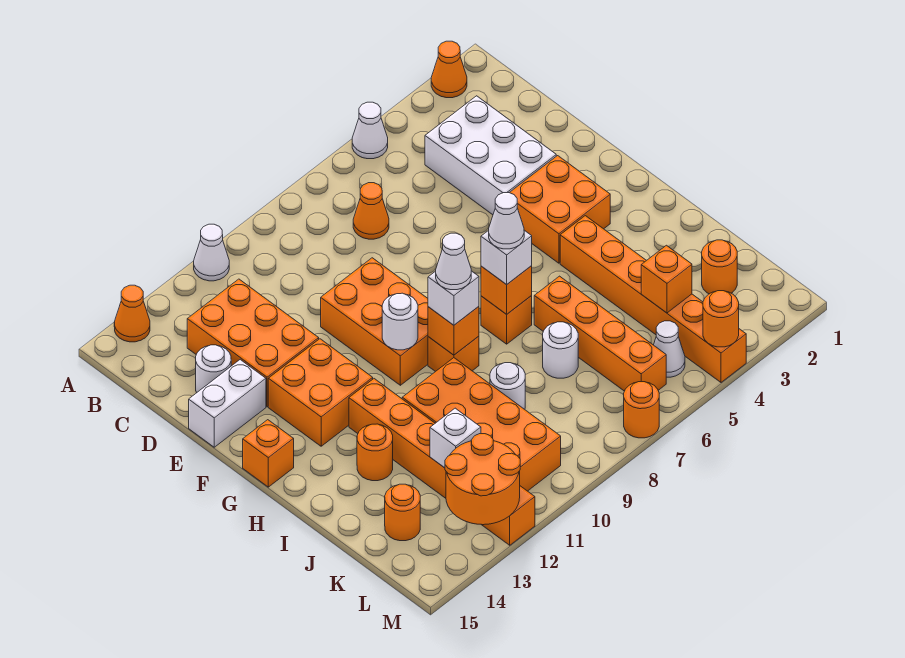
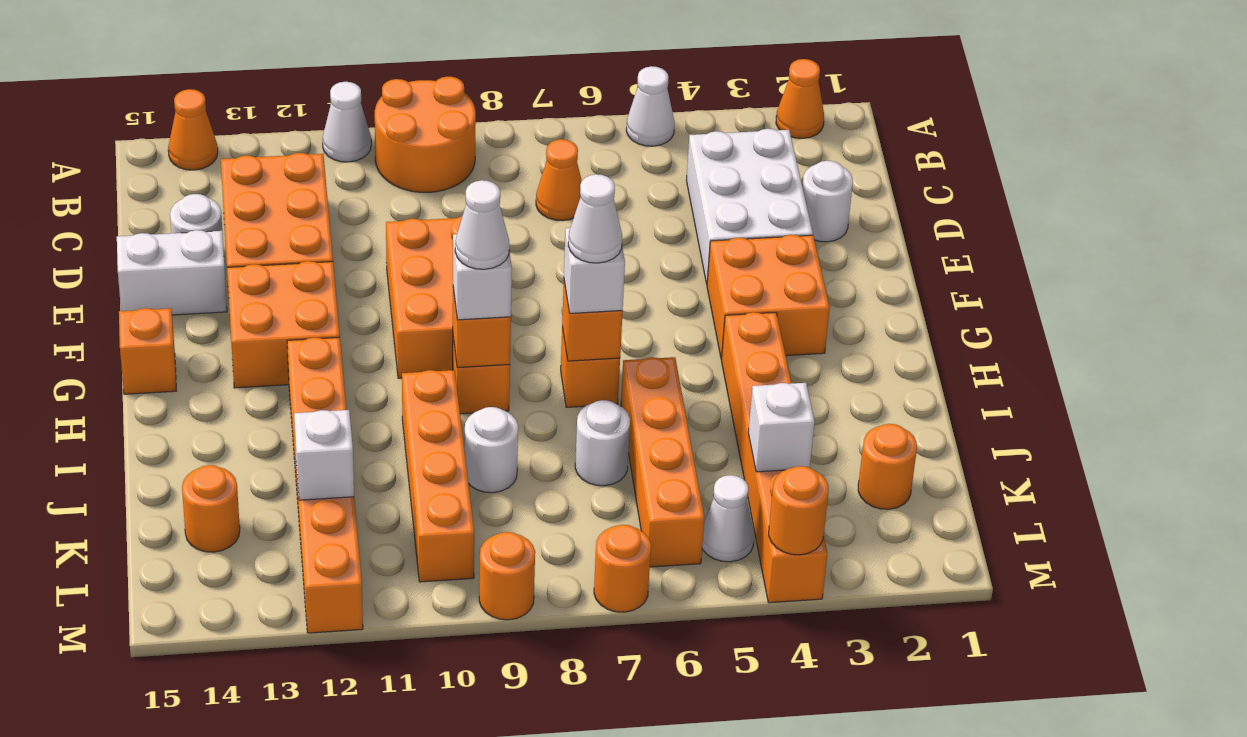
white round brick G10 level 2 -> white round brick D2 level 1
orange brick I10:L11 level 1 -> orange brick I10:L10 level 1
orange round brick I13 level 1 -> orange round brick M9 level 1
orange brick K4 level 2 -> white brick K4 level 2
orange round brick L12:M13 level 2 -> orange round brick A9:B10 level 1

